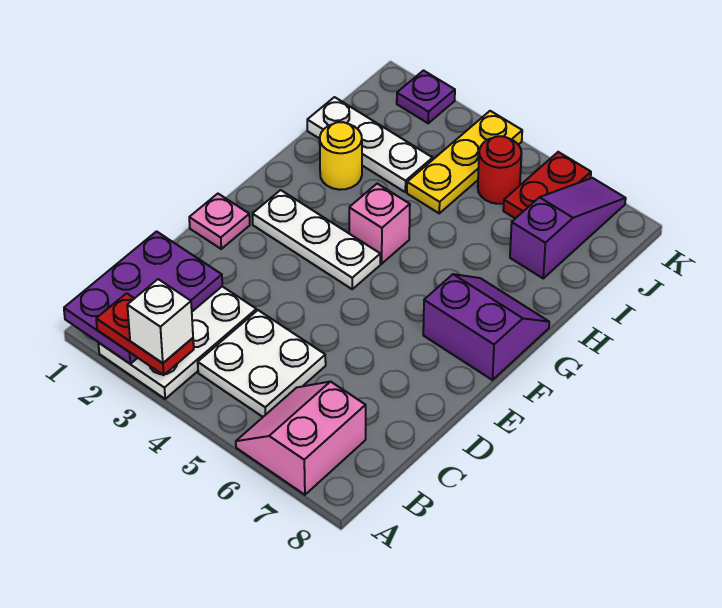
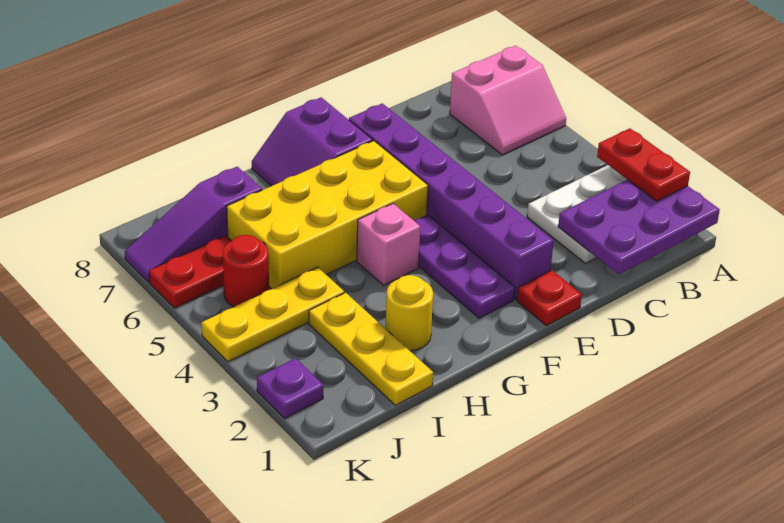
white brick A3 level 4 -> none
white plate B4:C5 level 1 -> none
pink plate E1 level 1 -> red plate E1 level 1
none -> purple brick E2:E7 level 1
white plate F2:F4 level 1 -> purple plate F2:F4 level 1
none -> yellow brick F5:I6 level 1
white plate I1:I3 level 1 -> yellow plate I1:I3 level 1

